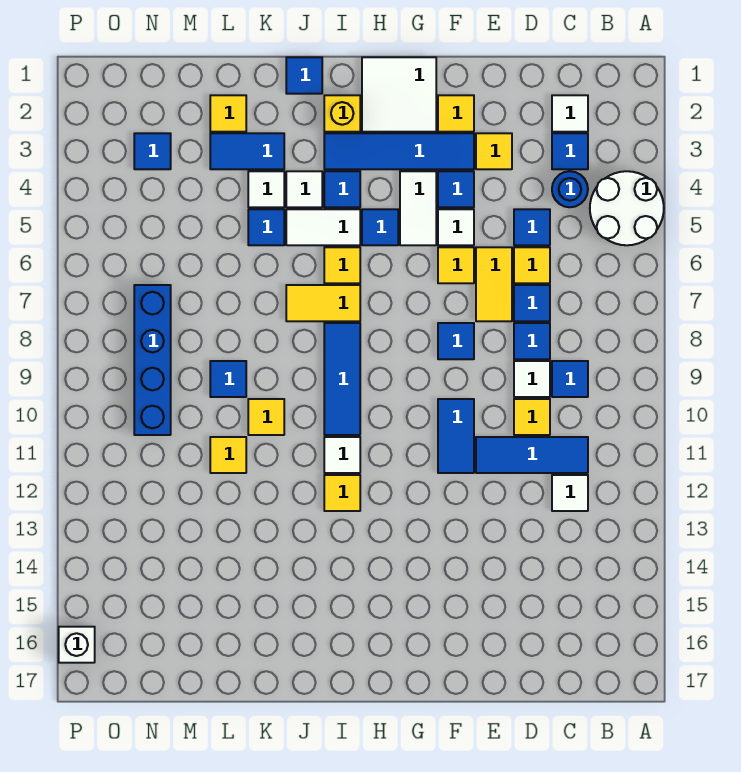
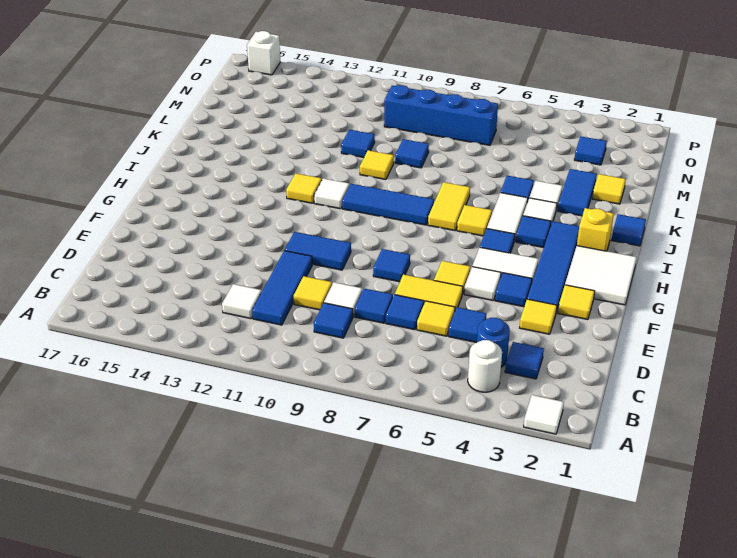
white round brick A4:B5 level 1 -> white round brick B4 level 1
white tile C2 level 1 -> white tile A2 level 1
yellow tile L11 level 1 -> blue tile L11 level 1

